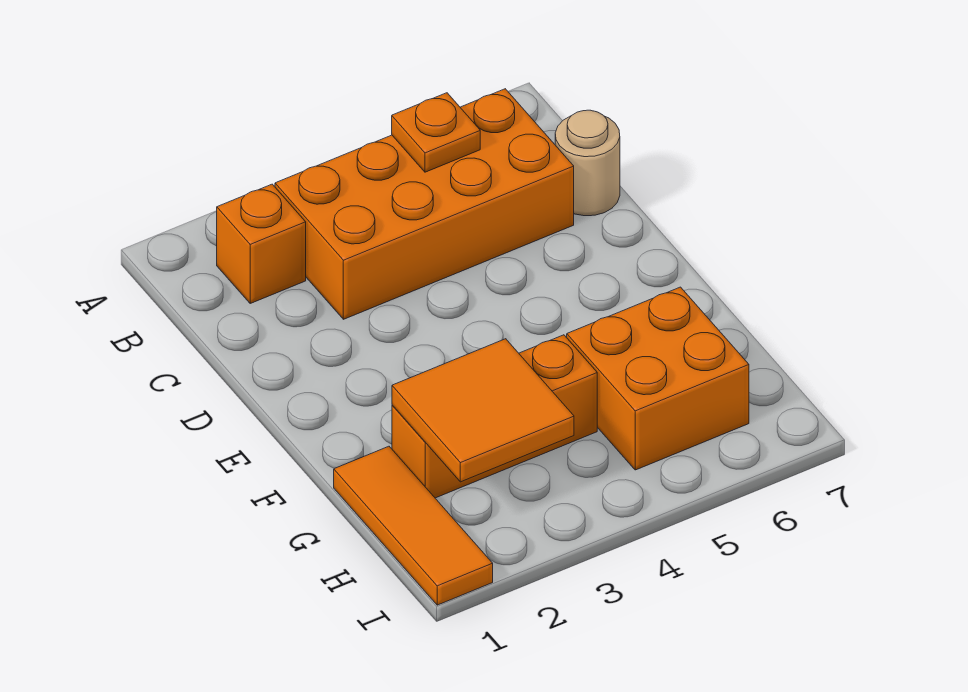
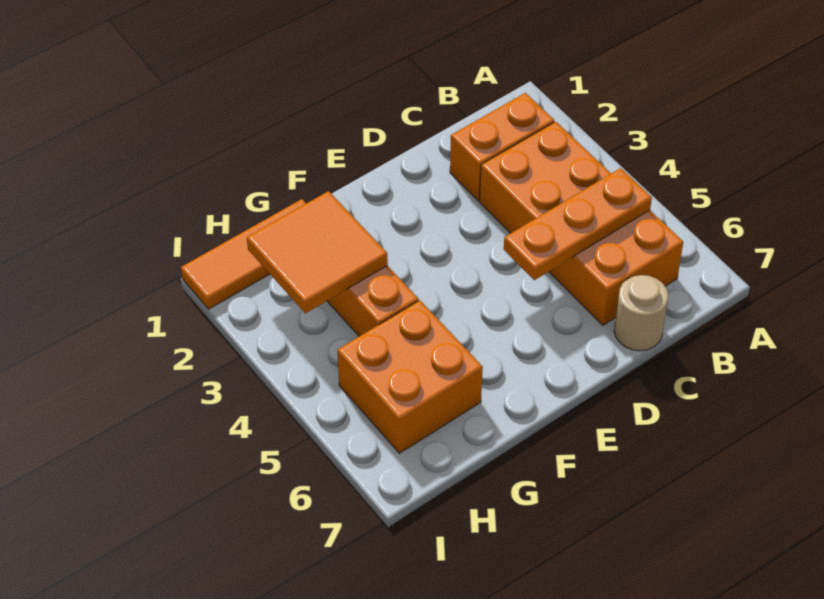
orange brick B2 level 1 -> orange brick B2:C2 level 1
orange plate B5 level 2 -> orange plate B5:D5 level 2

